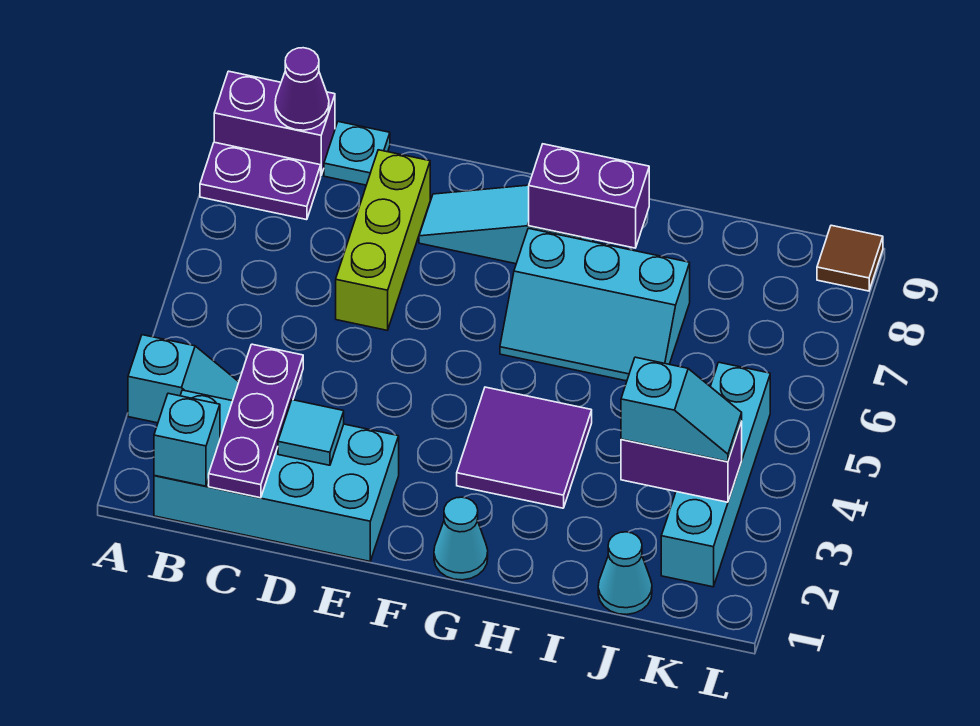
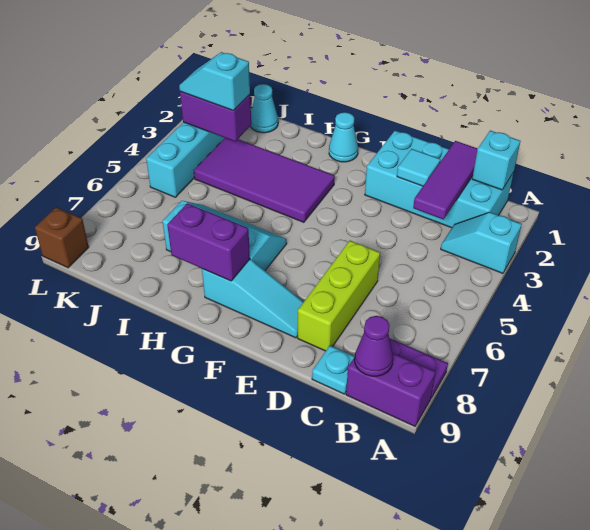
purple plate C1:C3 level 2 -> purple tile C1:C3 level 2
purple tile G3:H4 level 1 -> purple tile G3:J4 level 1
brown tile L9 level 1 -> brown brick L9 level 1

